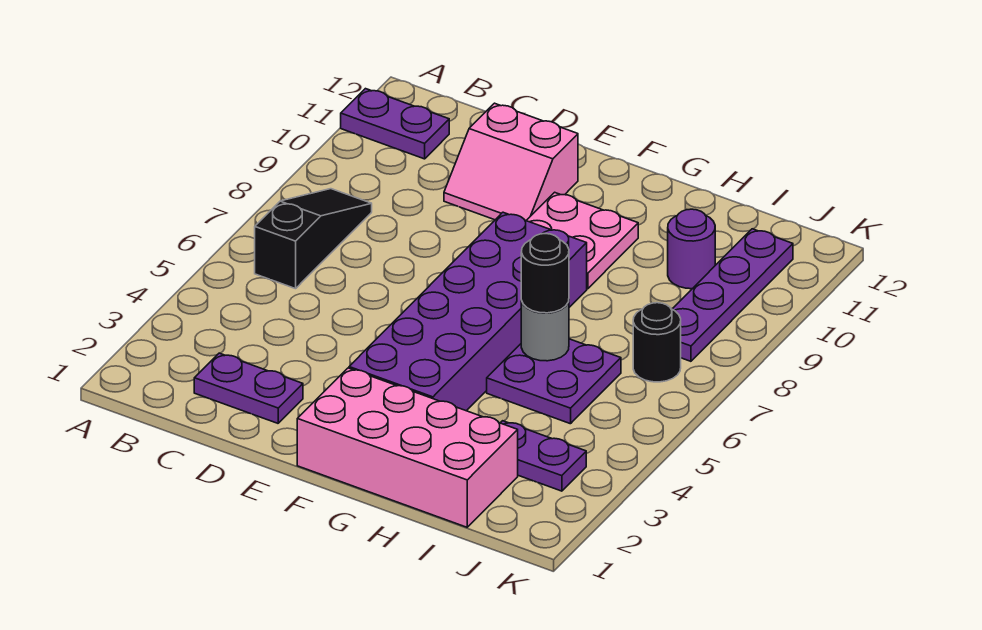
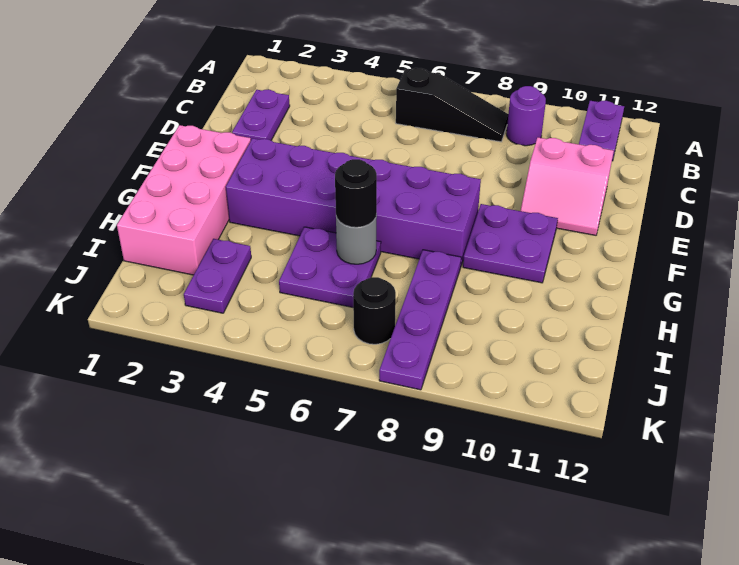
pink slope D10:E11 level 1 top 11 -> pink slope D10:E11 level 1 top D
pink plate F9:G10 level 1 -> purple plate F9:G10 level 1
purple round brick I10 level 1 -> purple round brick B9 level 1
purple plate J8:J11 level 1 -> purple plate H8:K8 level 1

